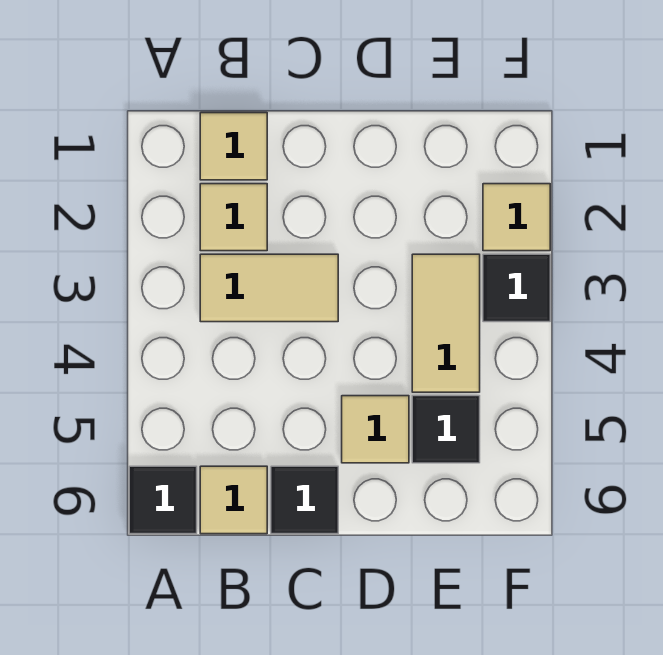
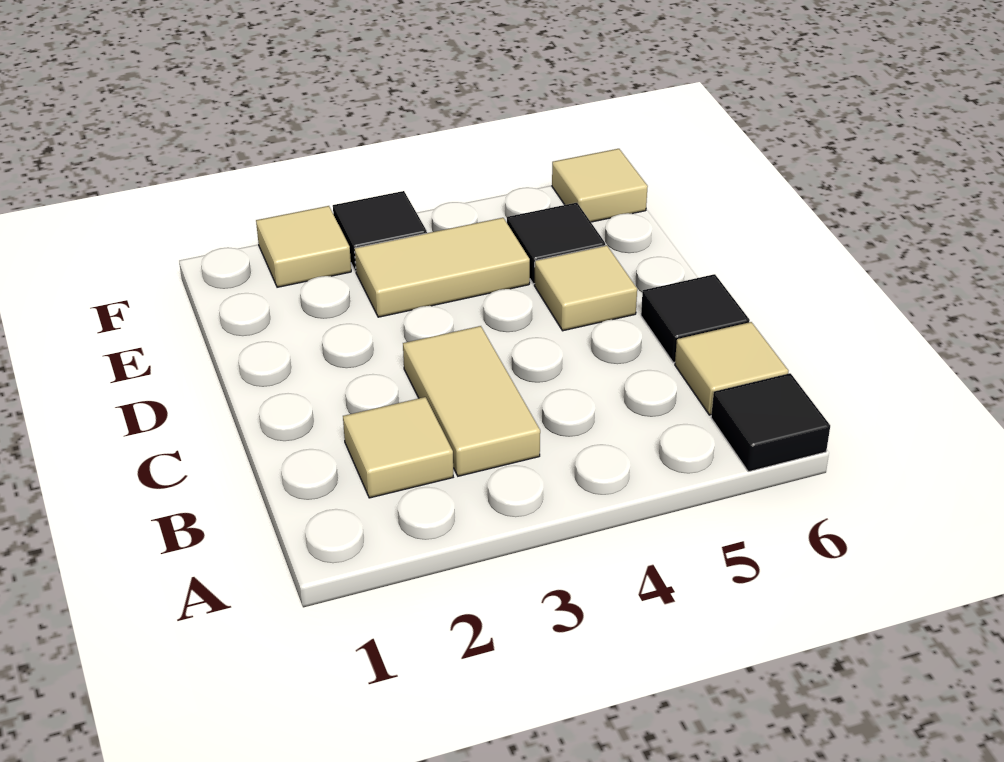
tan tile B1 level 1 -> tan tile F6 level 1

